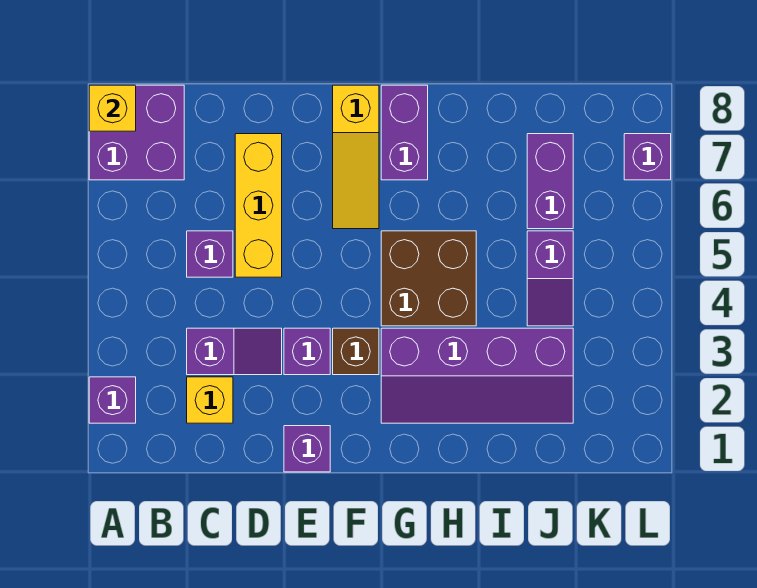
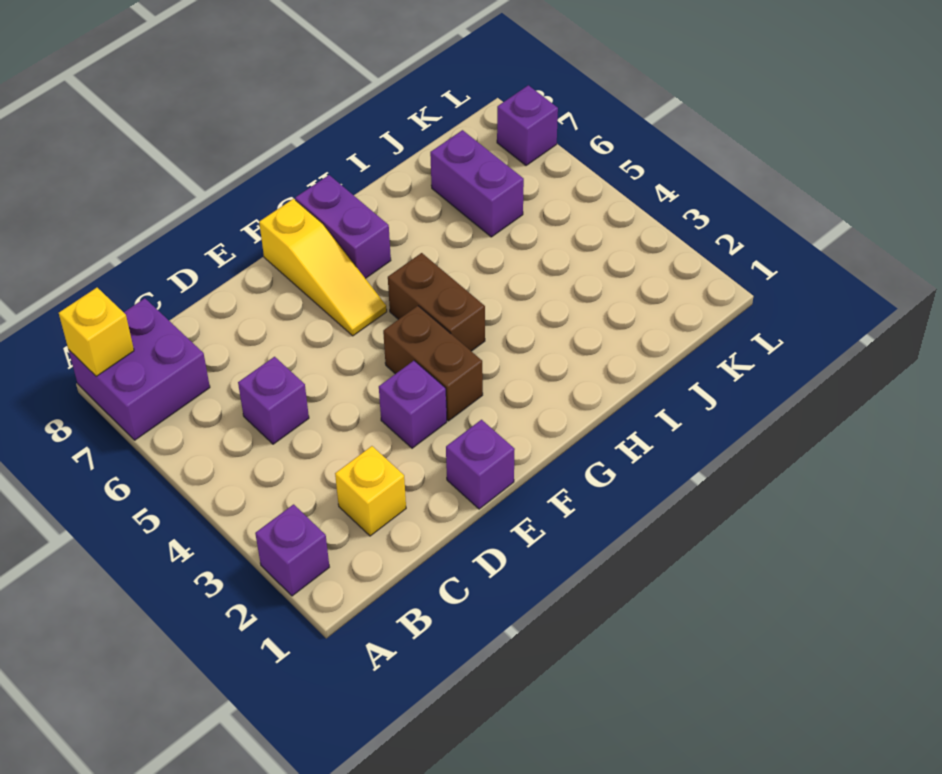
purple slope C3:D3 level 1 top C -> none
yellow brick D5:D7 level 1 -> none
brown brick F3 level 1 -> brown brick F3:F4 level 1
purple slope G2:J3 level 1 top 3 -> none
brown brick G4:H5 level 1 -> brown brick G4:G5 level 1
purple slope J4:J5 level 1 top 5 -> none

